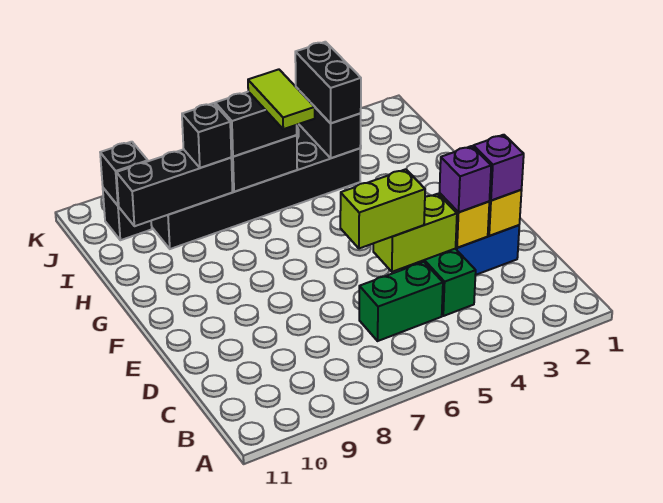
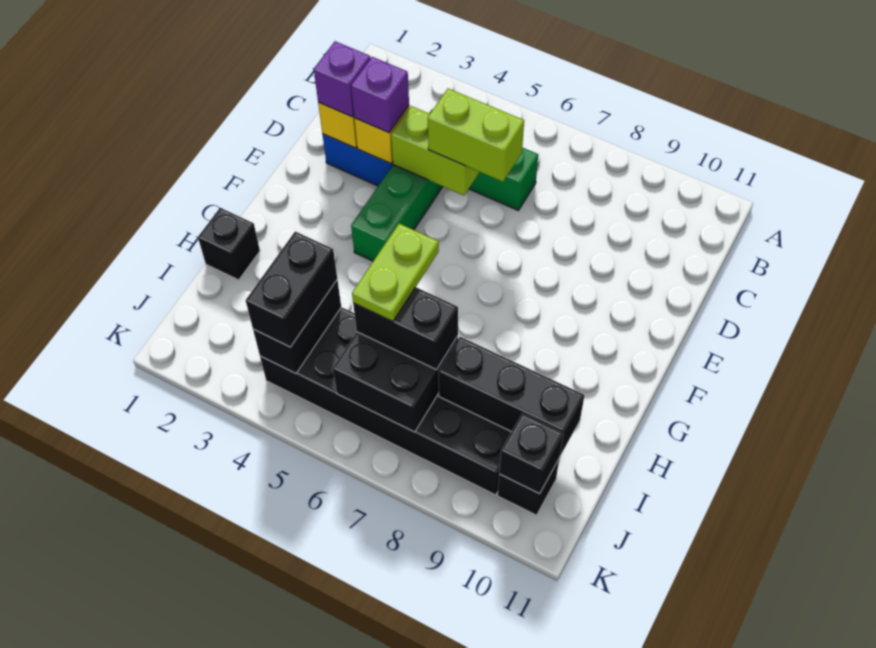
lime tile H6:I6 level 4 -> lime plate H6:I6 level 4
black brick I8 level 3 -> black brick H1 level 1

